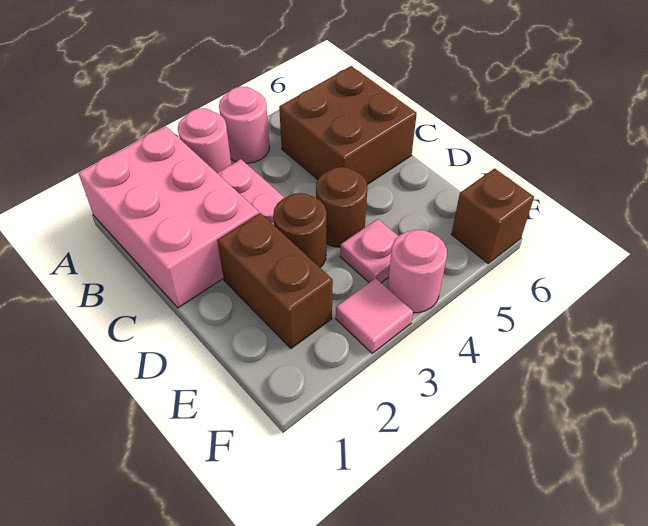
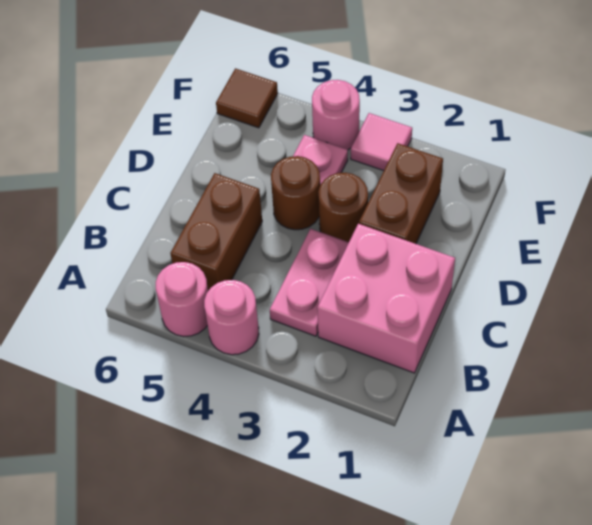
pink brick A1:C2 level 1 -> pink brick B1:C2 level 1
pink round brick A3 level 1 -> pink round brick A5 level 1
brown brick B5:C6 level 1 -> brown brick B5:C5 level 1
brown brick F6 level 1 -> brown tile F6 level 1

